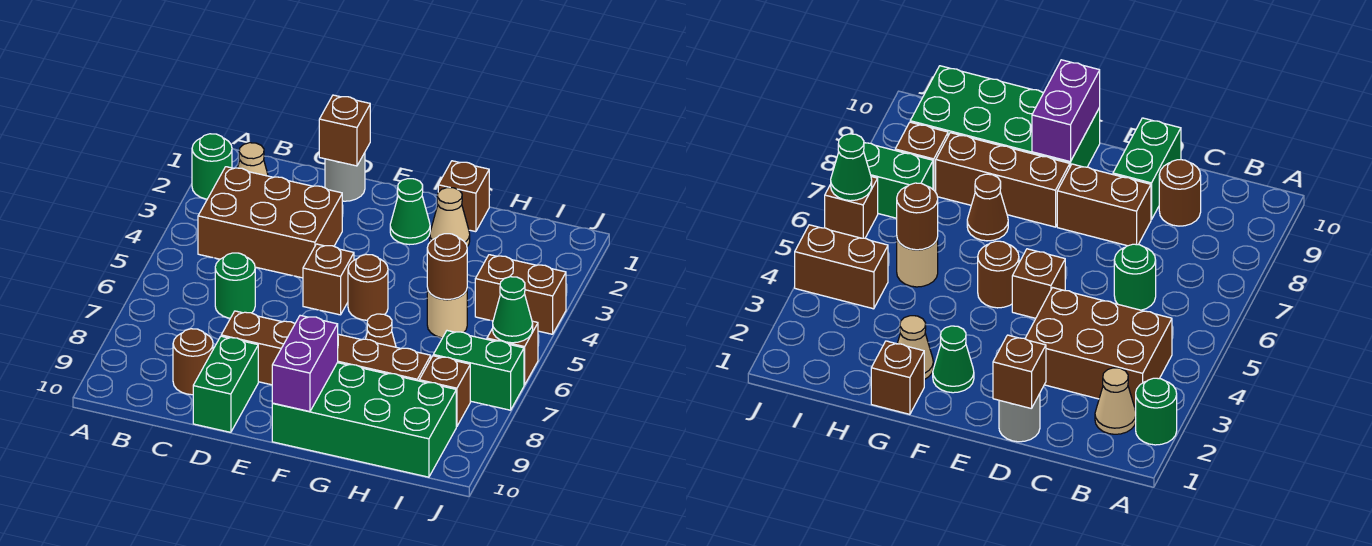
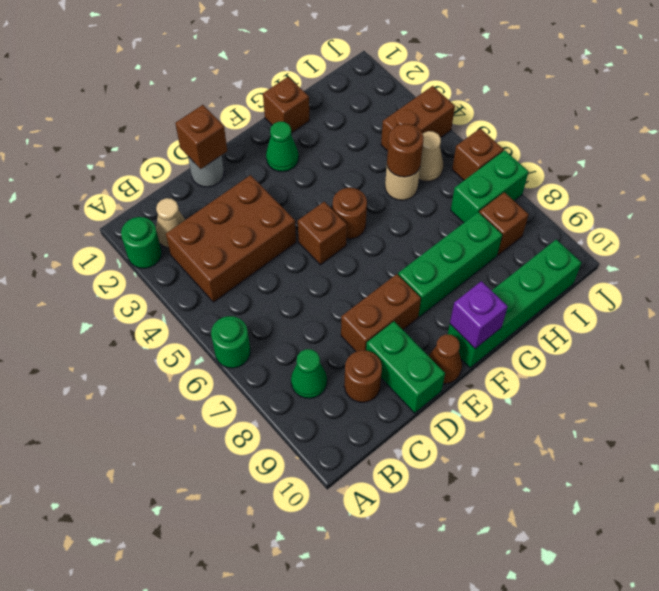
green round brick C6 level 1 -> green round brick A6 level 1
brown brick F8:H8 level 1 -> green brick F8:H8 level 1
green brick F9:I10 level 1 -> green brick F10:I10 level 1
purple brick F9:F10 level 2 -> purple brick F10 level 2
tan cone G2 level 1 -> tan cone I5 level 1
brown cone G7 level 1 -> brown cone E10 level 1
green cone J6 level 2 -> green cone B8 level 1

